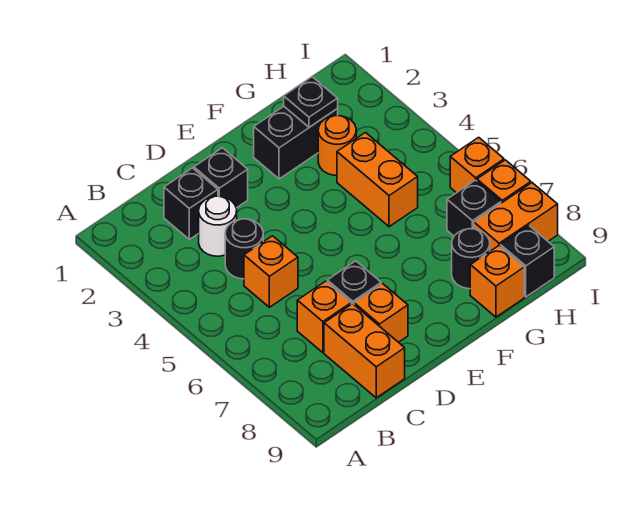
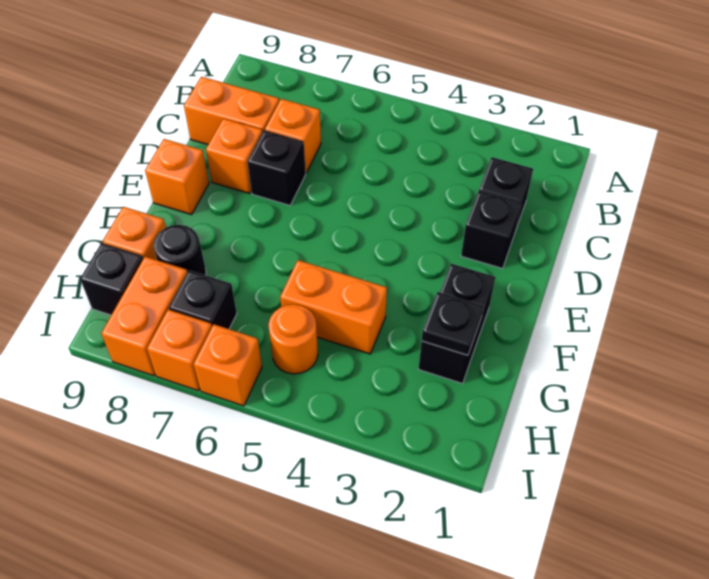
white round brick C3 level 1 -> none
black round brick C4 level 1 -> none
orange brick C5 level 1 -> orange brick E9 level 1
orange round brick G3 level 1 -> orange round brick H5 level 1

